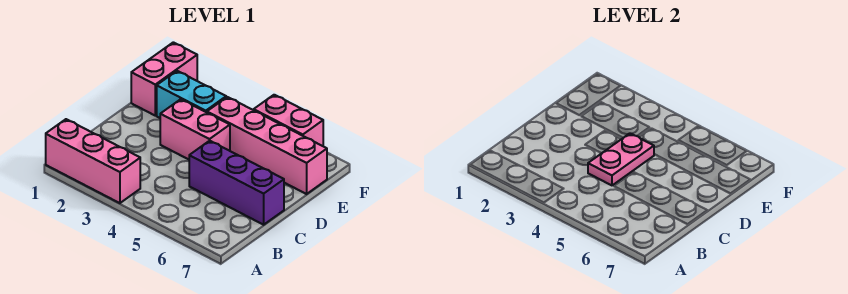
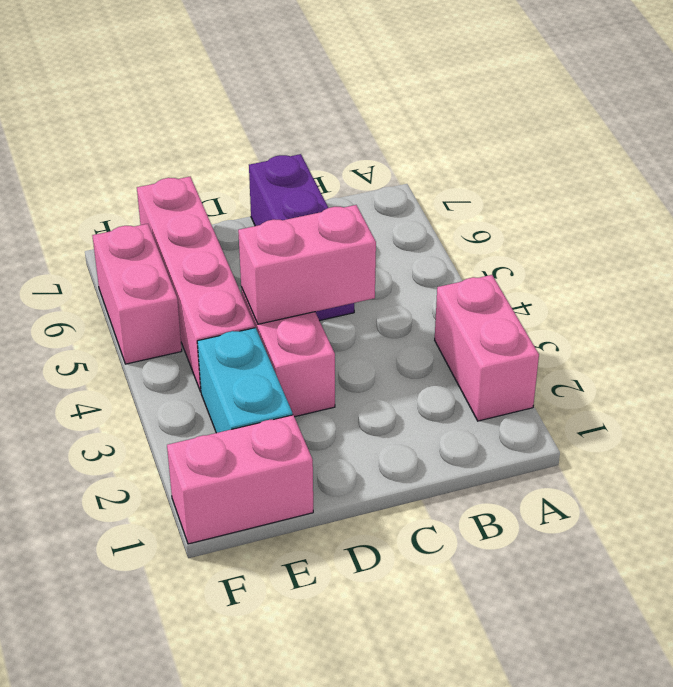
pink brick A1:A3 level 1 -> pink brick A2:A3 level 1
pink plate C4:D4 level 2 -> pink brick C4:D4 level 2

